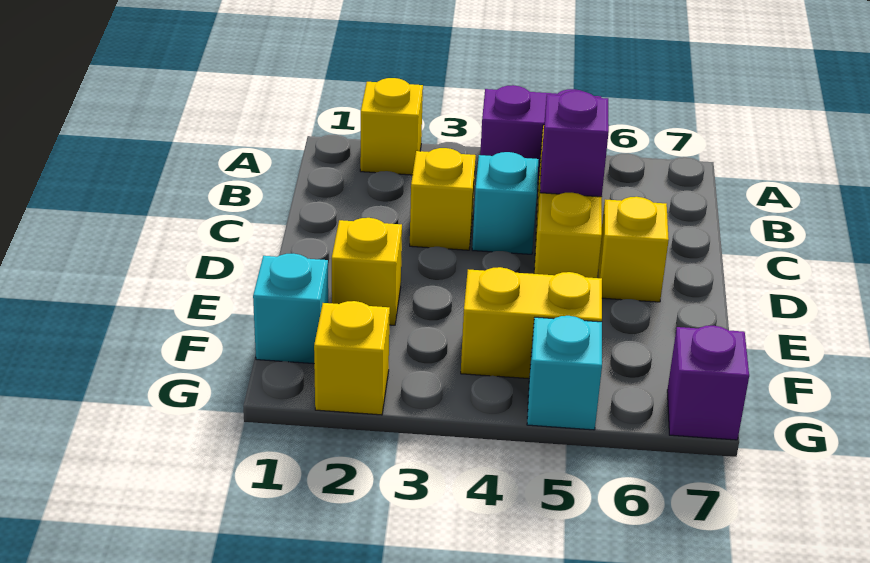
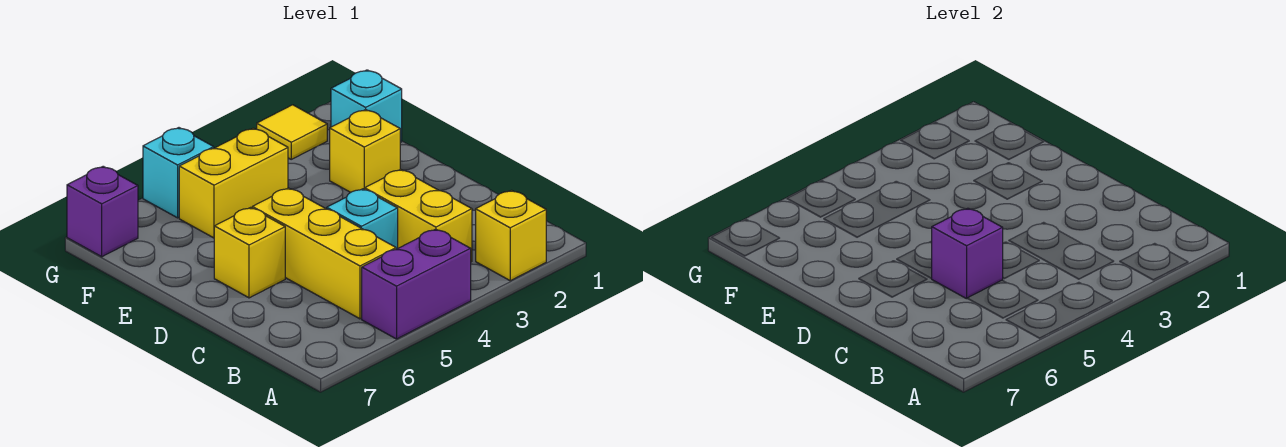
yellow brick C3 level 1 -> yellow brick B3:C3 level 1
yellow brick G2 level 1 -> yellow tile G2 level 1

